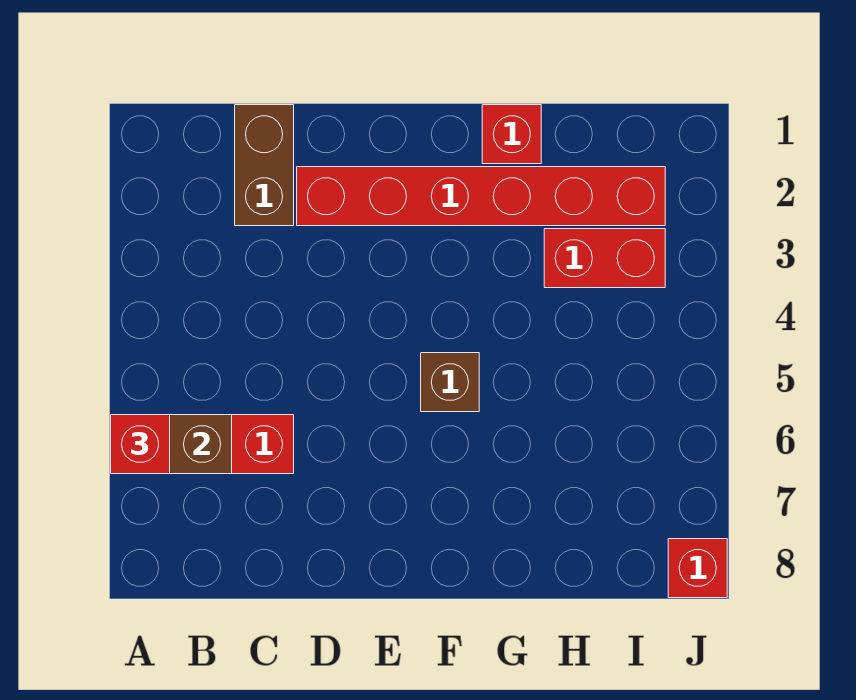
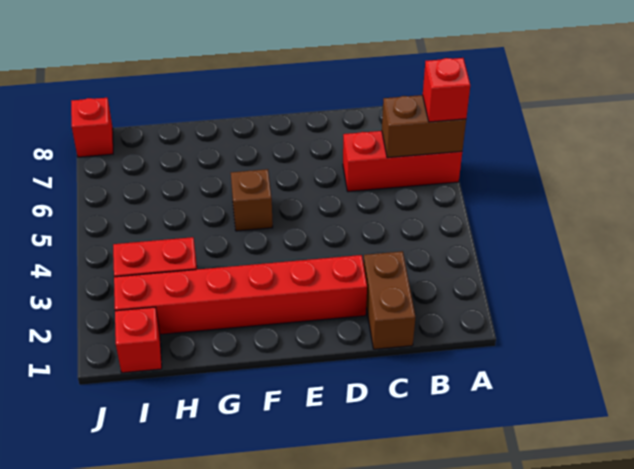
red brick G1 level 1 -> red brick I1 level 1

